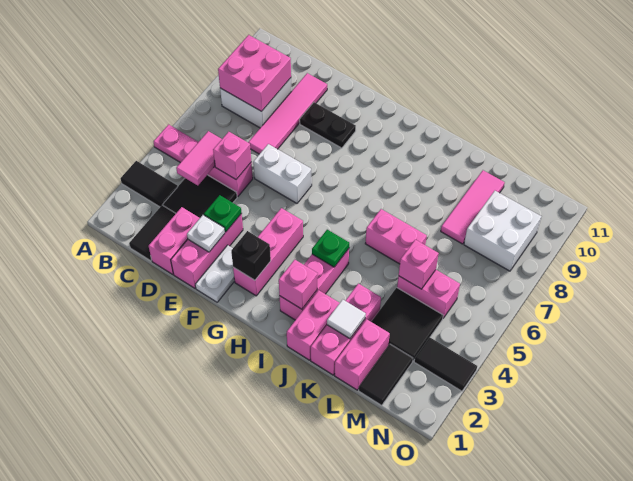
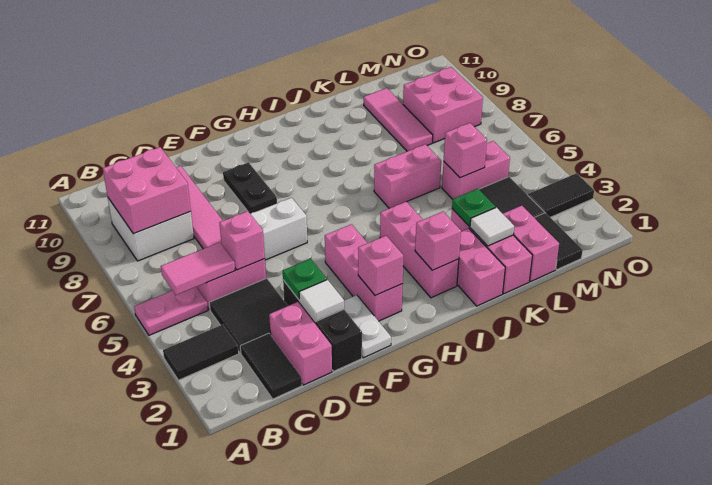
pink tile C4:C5 level 2 -> pink tile B5:C5 level 2
pink brick E1:E3 level 1 -> black brick E1:E3 level 1
white plate E2 level 2 -> white tile E2 level 2
black plate E9:F9 level 1 -> black plate F8:F9 level 1
black brick G2 level 2 -> pink brick G2 level 2
green plate I4 level 2 -> green plate K3 level 2
white brick M8:N9 level 1 -> pink brick M8:N9 level 1

